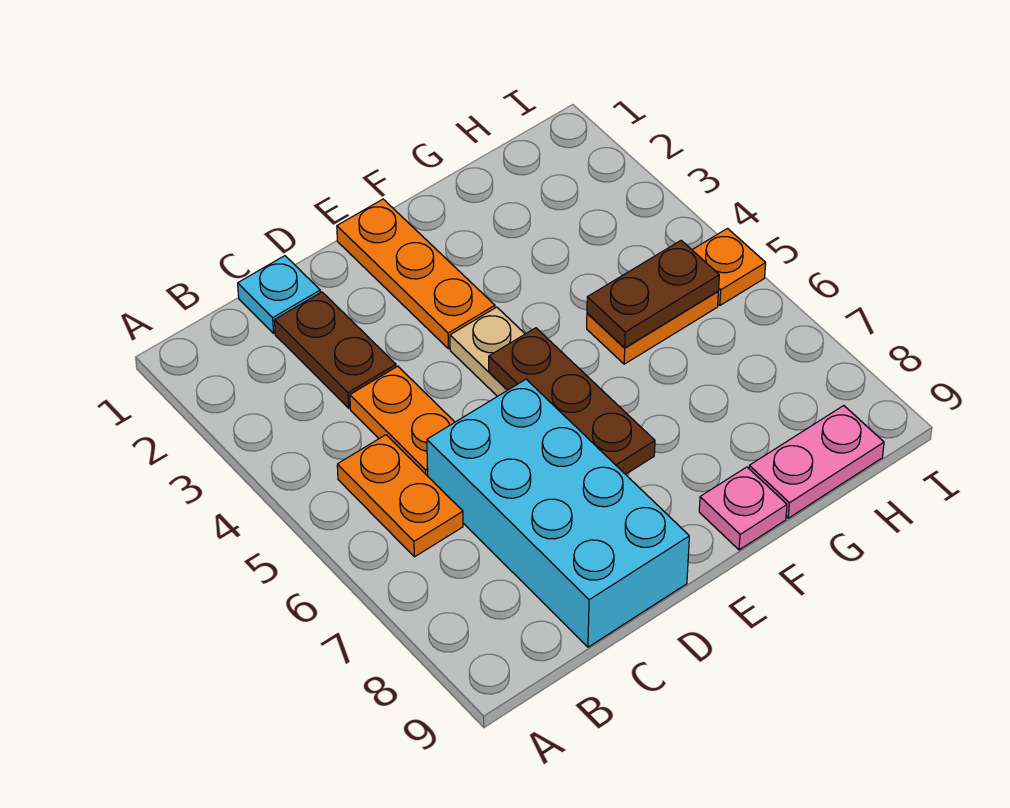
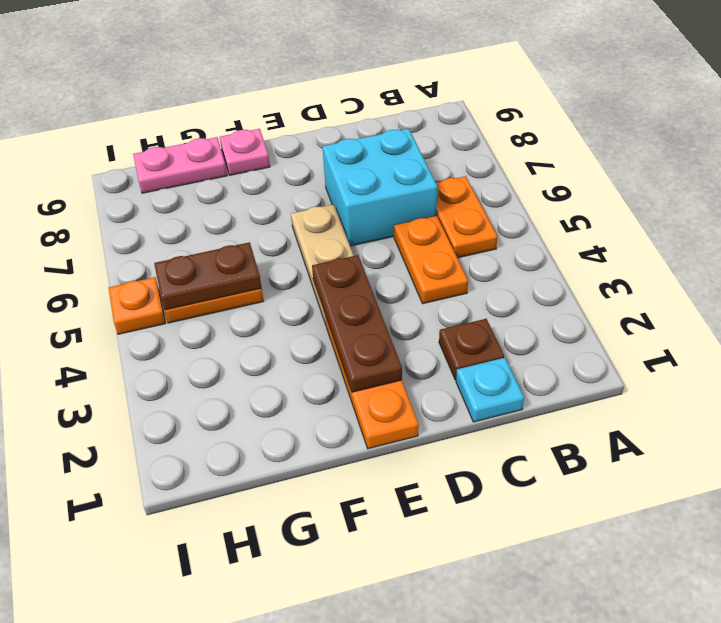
brown plate C2:C3 level 1 -> brown plate C2 level 1
cyan brick C6:D9 level 1 -> cyan brick C6:D7 level 1
brown plate E5:E7 level 2 -> brown plate E2:E4 level 2

